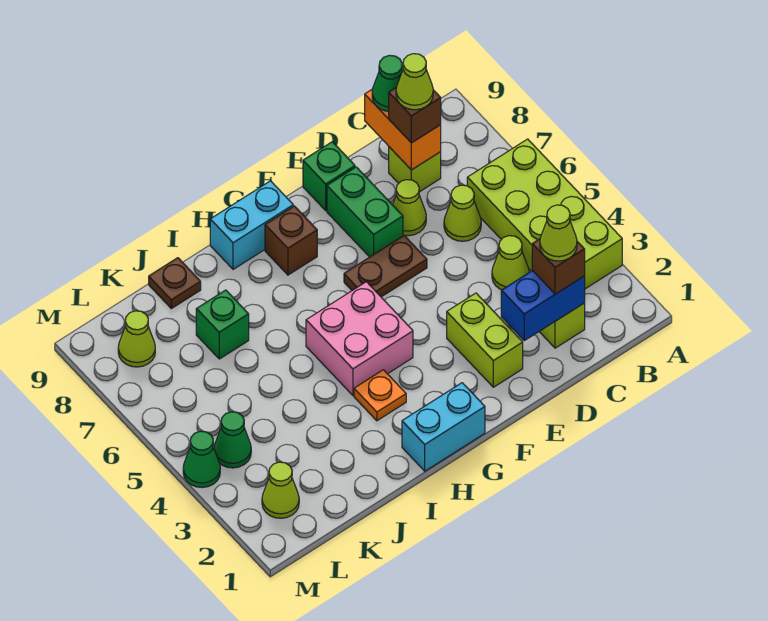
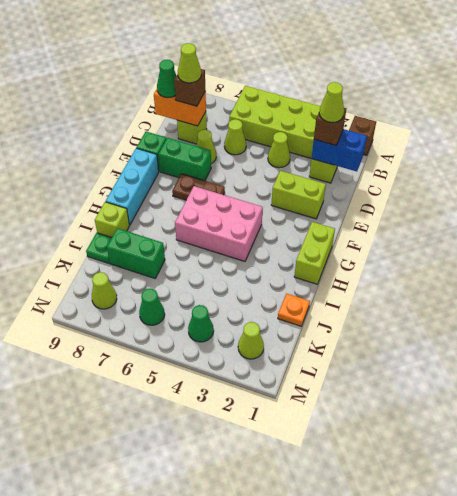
blue brick C2:D2 level 2 -> blue brick C1:C2 level 2
brown plate E6:F6 level 1 -> brown plate F6:F7 level 1
cyan brick G1:H1 level 1 -> lime brick G1:H1 level 1
pink brick G4:H5 level 1 -> pink brick G4:H6 level 1
brown brick G8 level 1 -> brown brick A1 level 1
cyan brick G9:H9 level 1 -> cyan brick F9:H9 level 1
orange plate H3 level 1 -> orange plate J1 level 1
none -> lime brick I9 level 1
green brick J7 level 1 -> green brick J7:J8 level 1
brown plate J9 level 1 -> green plate J9 level 1
green cone M4 level 1 -> green cone L6 level 1

